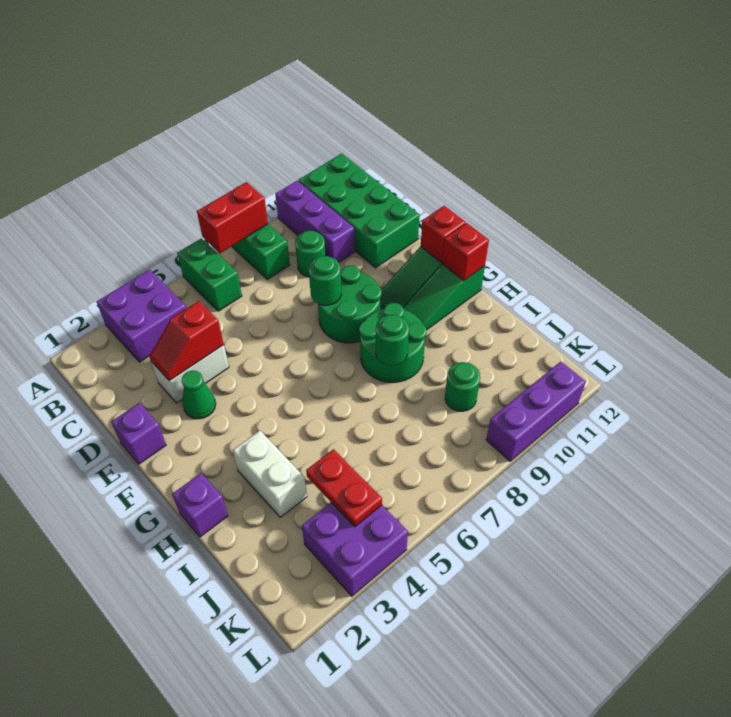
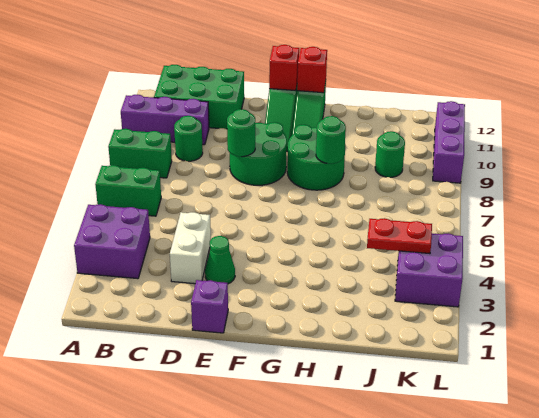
red brick A7:A8 level 2 -> none
green brick A11:D12 level 1 -> green brick B11:D12 level 1
red slope D3:D4 level 2 top 4 -> none
purple brick H1 level 1 -> none
white brick H3:I3 level 1 -> none

